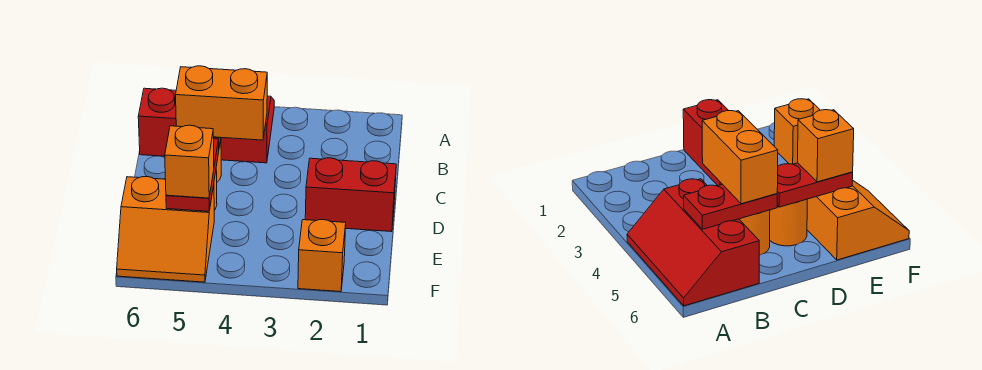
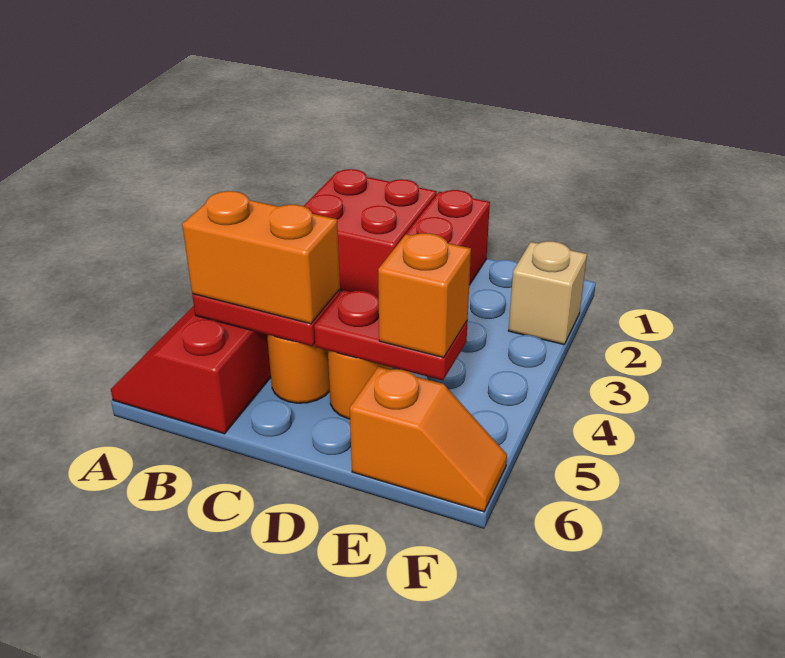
none -> red brick B1:C2 level 1
orange brick C4:C5 level 3 -> orange brick B5:C5 level 3
orange slope E5:F6 level 1 top E -> orange slope E6:F6 level 1 top E
orange brick F2 level 1 -> tan brick F2 level 1

